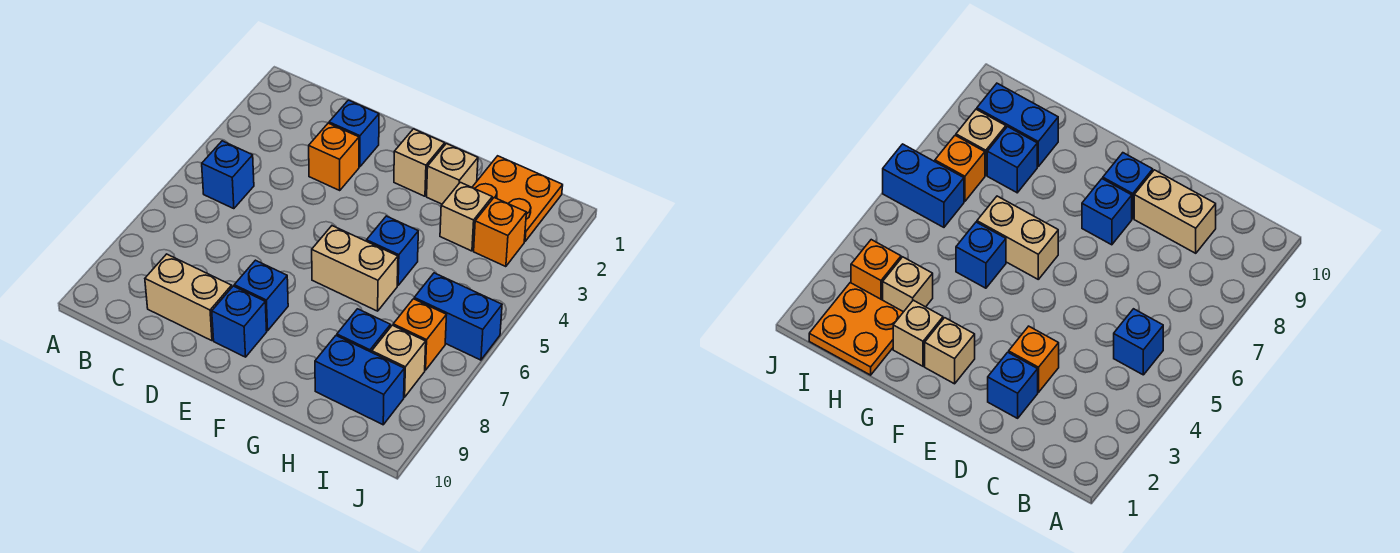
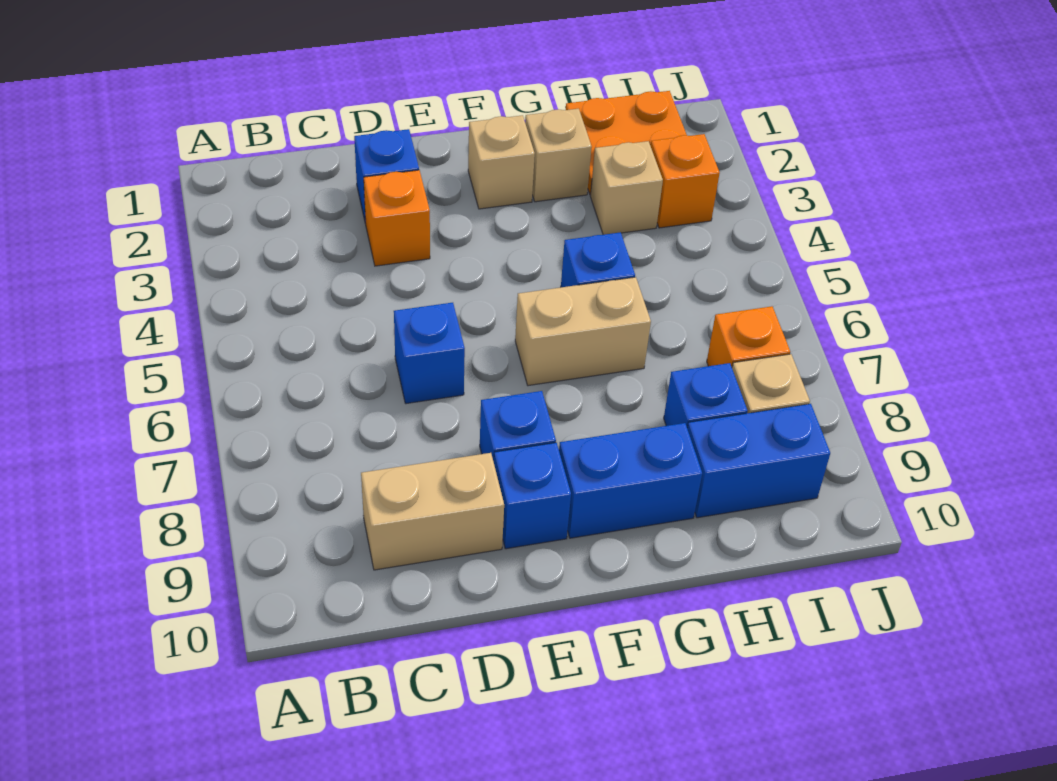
blue brick B5 level 1 -> blue brick D6 level 1
blue brick I6:J6 level 1 -> blue brick F9:G9 level 1

